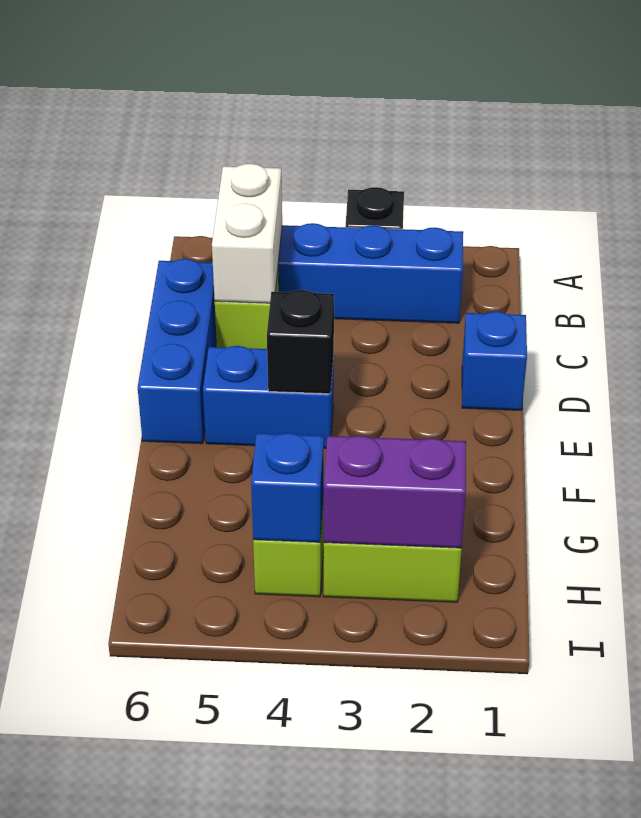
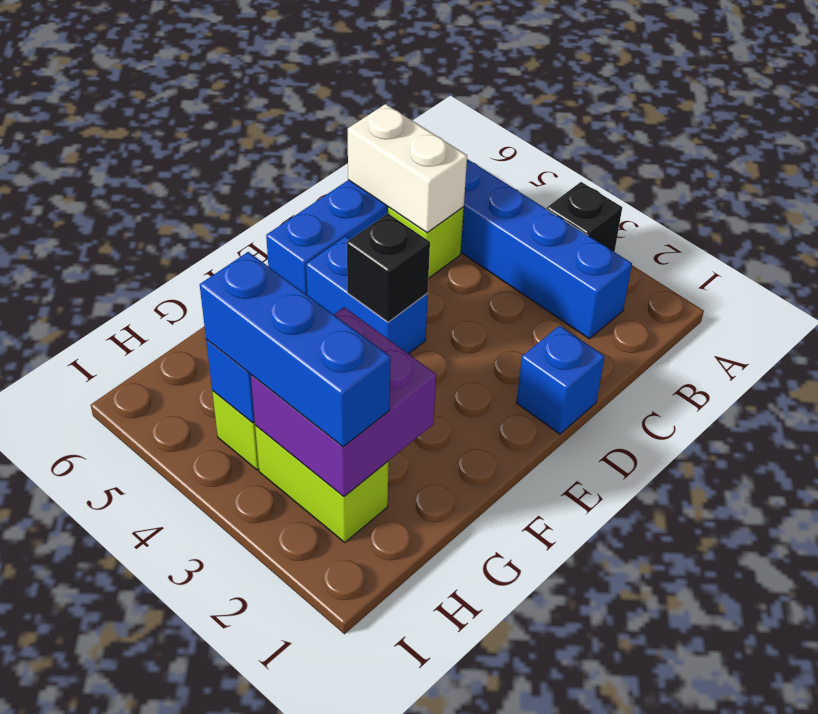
white brick B5:C5 level 2 -> white brick C5:C6 level 2
purple brick H2:H3 level 2 -> purple brick G2:H3 level 2
none -> blue brick H2:H4 level 3

